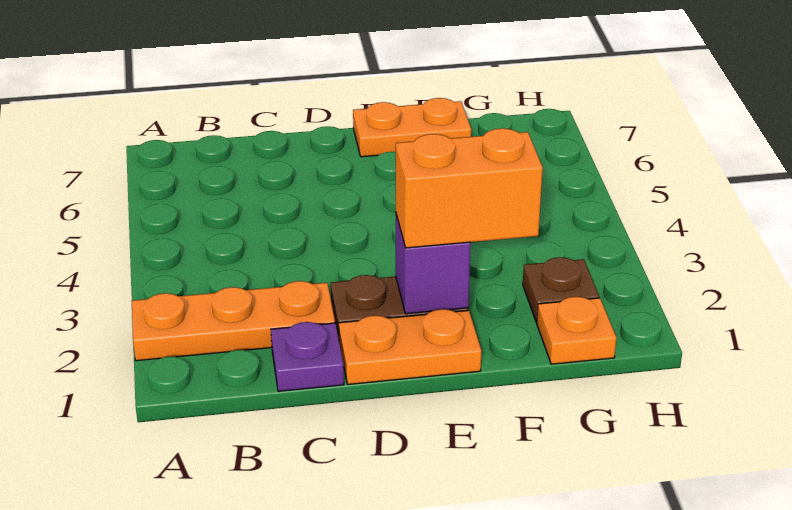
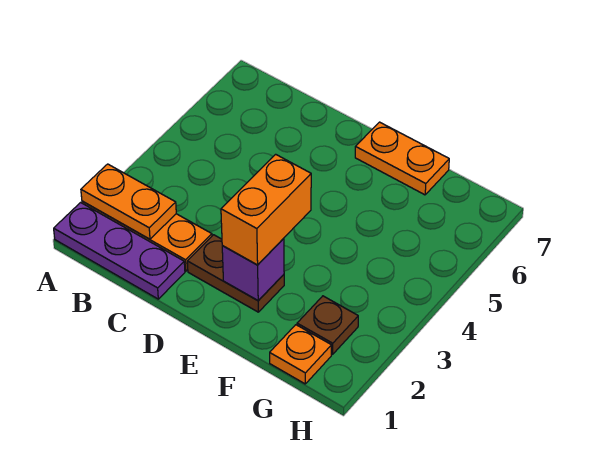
purple plate C1 level 1 -> purple plate A1:C1 level 1
orange plate D1:E1 level 1 -> orange plate A2:B2 level 2
orange brick E2:F2 level 3 -> orange brick E2:E3 level 3

